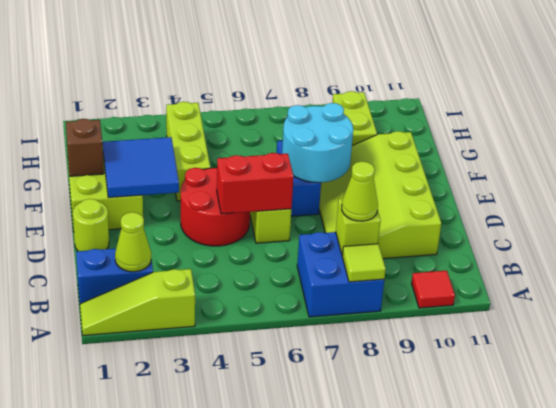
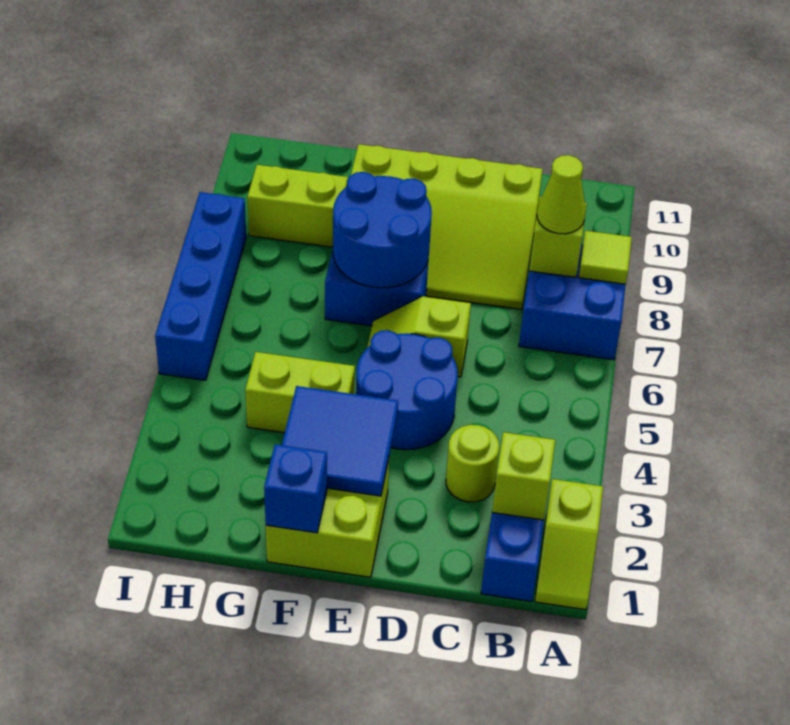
lime slope A1:A3 level 1 top 3 -> lime slope A1:A2 level 1 top 2
red tile A10 level 1 -> none
lime cone B2 level 2 -> lime brick B2 level 2
lime round brick D1 level 1 -> lime round brick C3 level 1
red round brick D4:E5 level 1 -> blue round brick D4:E5 level 1
red brick D5:D6 level 2 -> none
cyan round brick E7:F8 level 2 -> blue round brick E7:F8 level 2
brown brick F1 level 2 -> blue brick F1 level 2
lime brick F4:H4 level 1 -> lime brick F4:G4 level 1
none -> blue brick I5:I8 level 1

